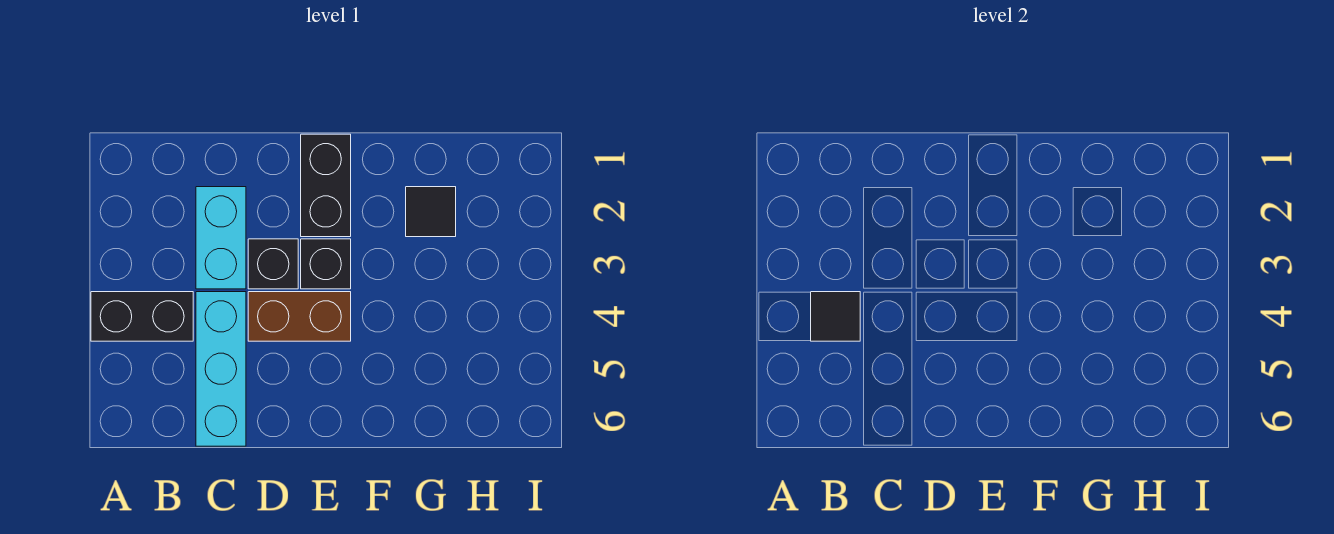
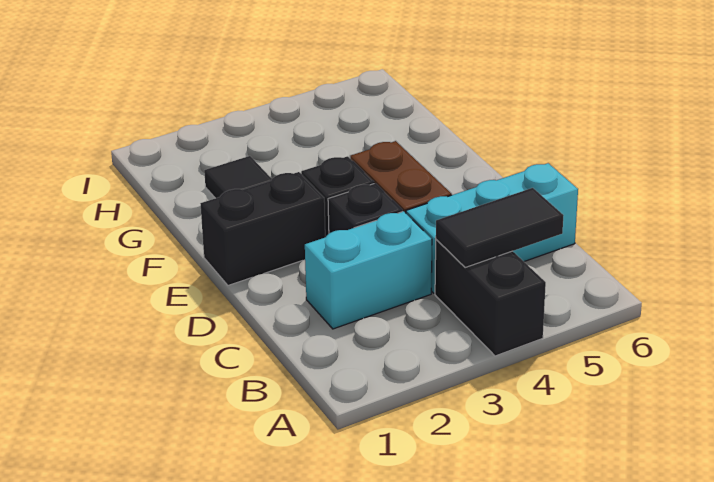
black tile B4 level 2 -> black tile B4:B5 level 2

